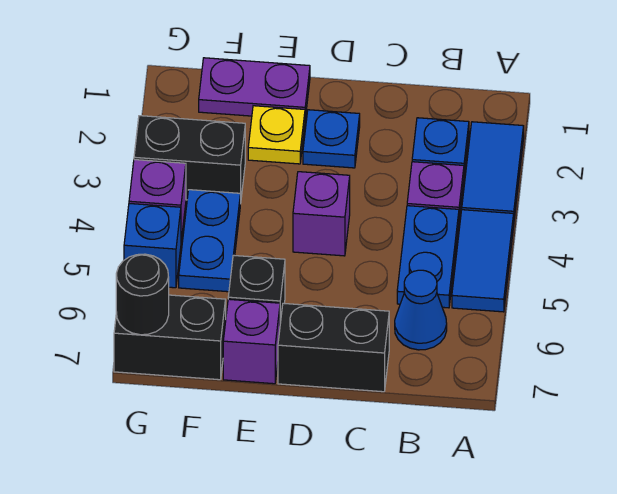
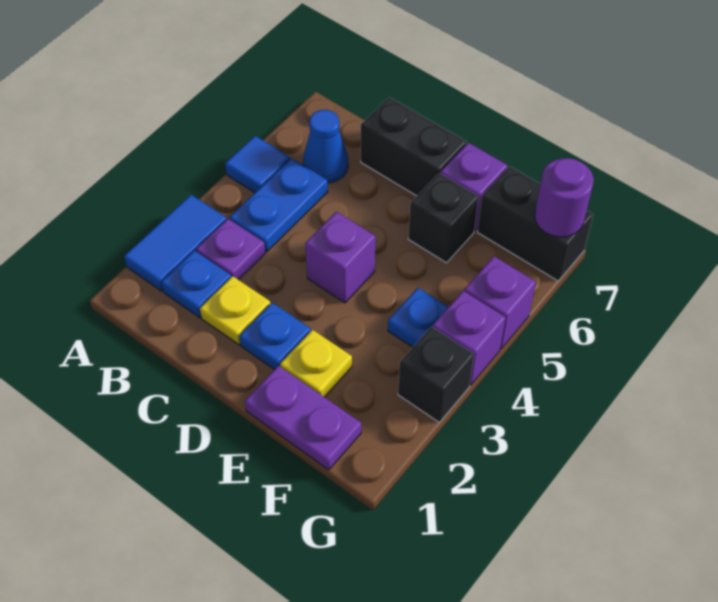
blue tile A4:A5 level 1 -> blue tile A5 level 1
none -> yellow plate C2 level 1
black brick F3:G3 level 1 -> black brick G3 level 1
blue plate F4:F5 level 1 -> blue plate F4 level 1
blue brick G5 level 1 -> purple brick G5 level 1
black round brick G7 level 2 -> purple round brick G7 level 2

